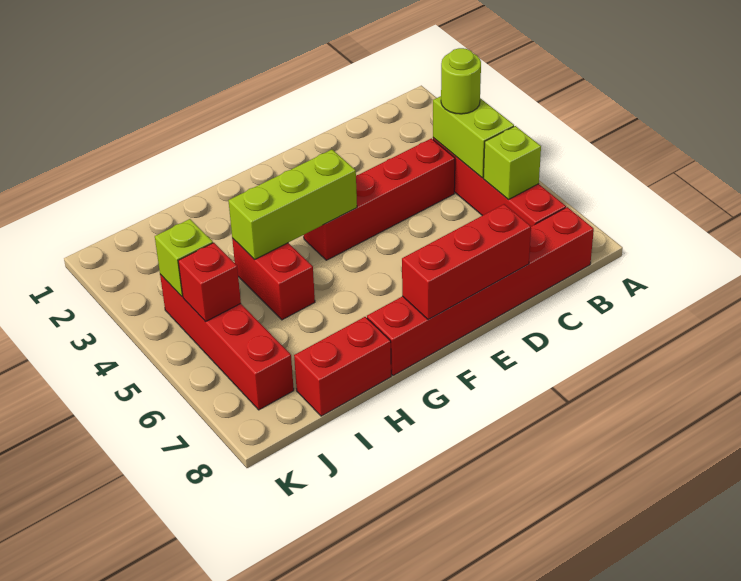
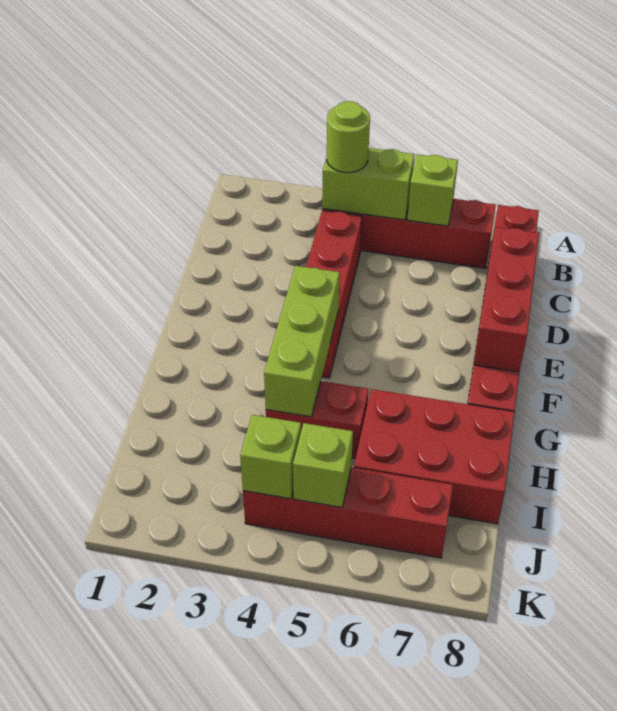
red brick H8:I8 level 1 -> red brick H6:I8 level 1
red brick J5 level 2 -> lime brick J5 level 2

